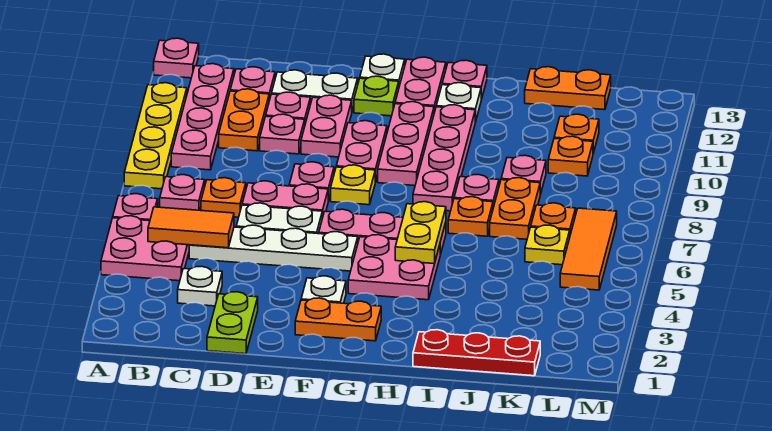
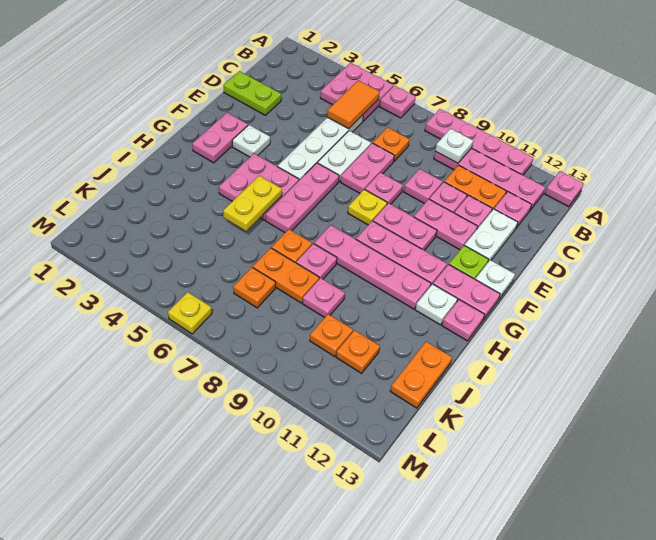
yellow plate A8:A11 level 1 -> pink plate A8:A11 level 1
pink plate B7 level 1 -> pink plate D9 level 1
white plate C3 level 1 -> white plate B9 level 2
orange plate F2:G2 level 1 -> pink plate F2:G2 level 1
yellow plate H5:H6 level 2 -> yellow plate H5:I5 level 2
red plate I1:K1 level 1 -> none
yellow plate K6 level 1 -> yellow plate M6 level 1
orange tile L5:L7 level 1 -> none

